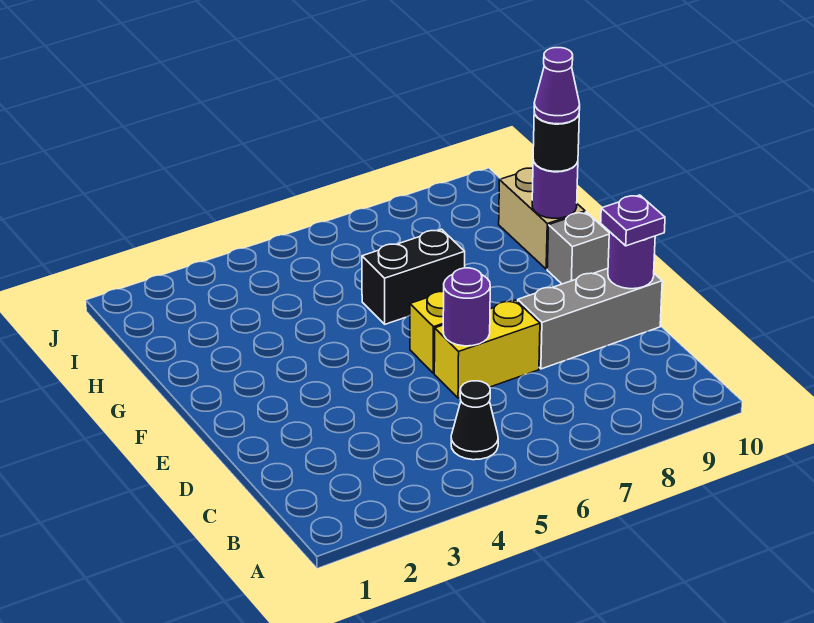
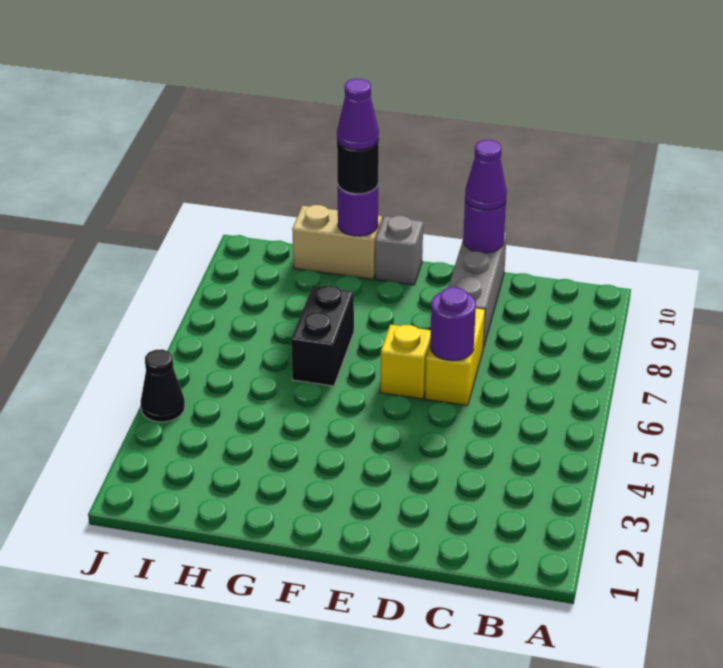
black cone B5 level 1 -> black cone J4 level 1
purple plate D10 level 3 -> purple cone D10 level 3

